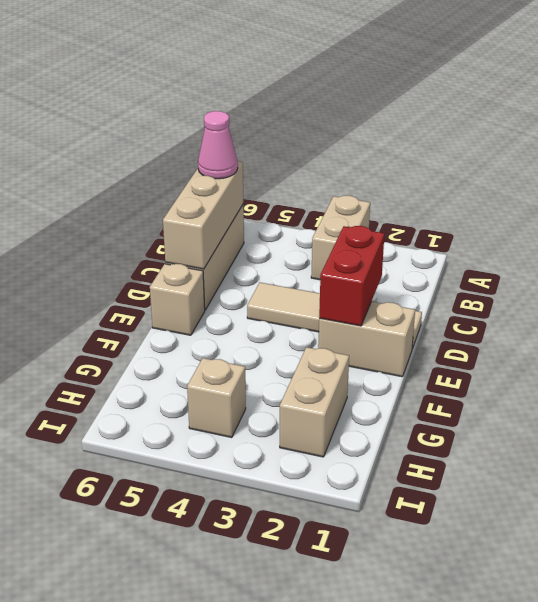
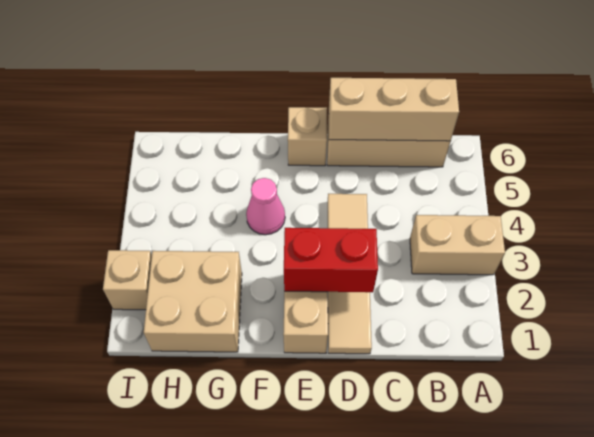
pink cone B6 level 3 -> pink cone F4 level 1
tan brick G2:H2 level 1 -> tan brick G1:H2 level 1
tan brick H4 level 1 -> tan brick I2 level 1

